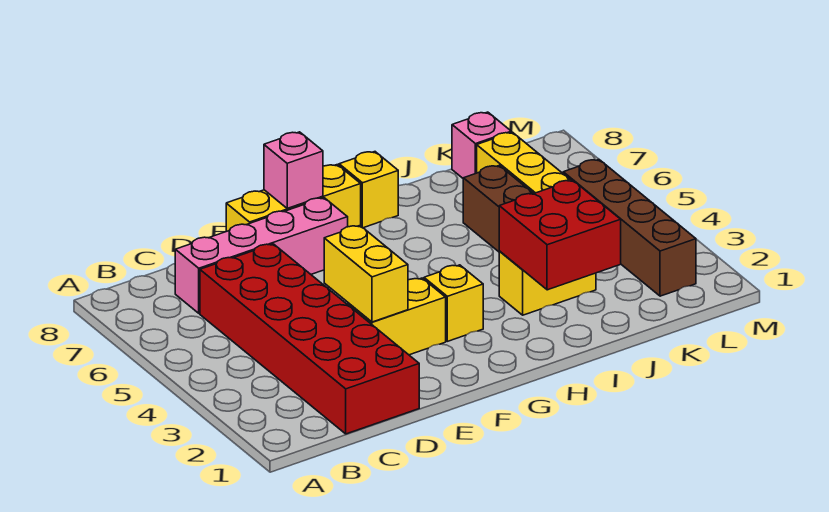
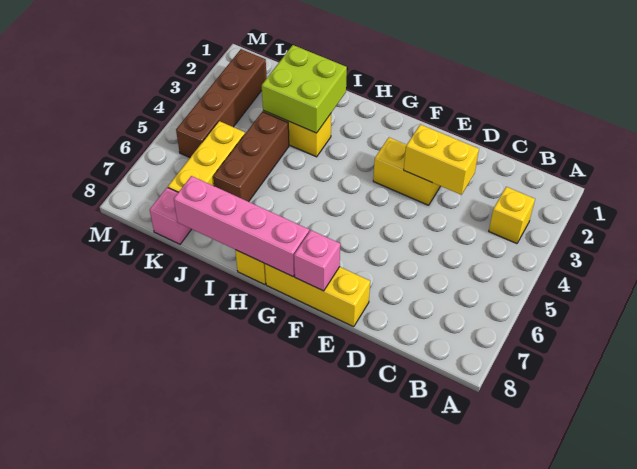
red brick C1:D6 level 1 -> none
pink brick C7:F7 level 1 -> pink brick G8:J8 level 2
yellow brick E3:E4 level 2 -> yellow brick D3:E3 level 2
yellow brick G3 level 1 -> yellow brick B3 level 1
red brick I2:J3 level 2 -> lime brick I2:J3 level 2

